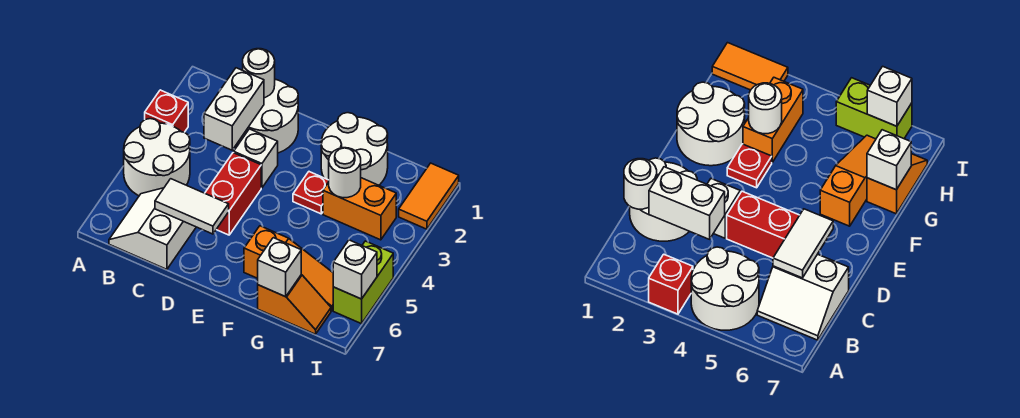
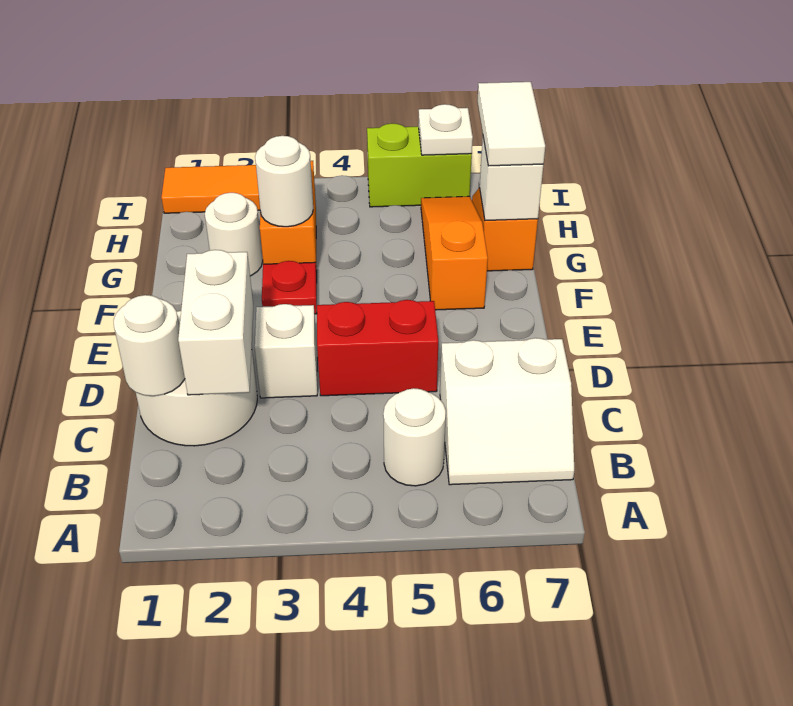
red brick A3 level 1 -> none
white round brick A4:B5 level 1 -> white round brick B5 level 1
white brick C2:C3 level 2 -> white brick C2:D2 level 2
white tile C6:D6 level 2 -> white tile G7:H7 level 3
white round brick F1:G2 level 1 -> white round brick G2 level 1
white brick I6 level 2 -> white plate I6 level 2

